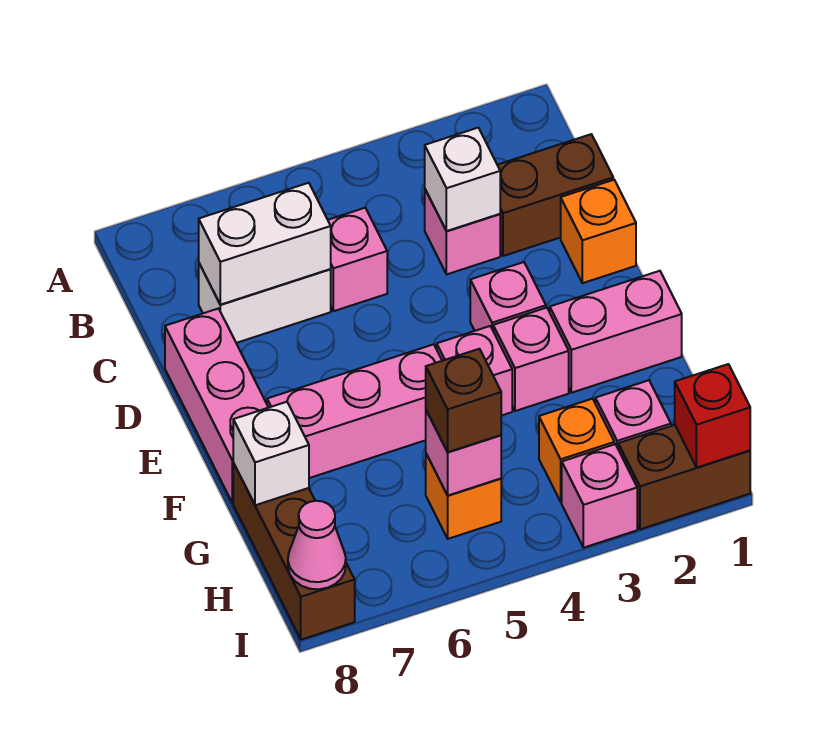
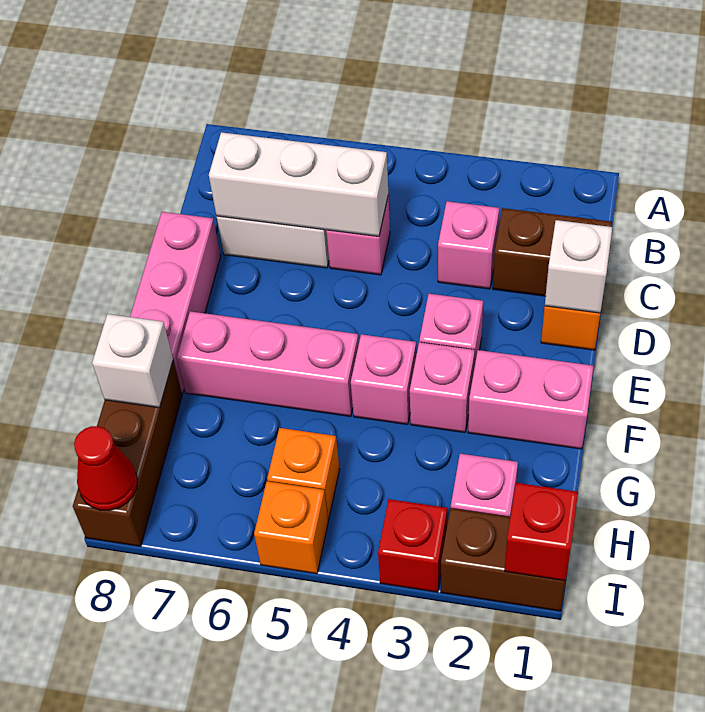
white brick C3 level 2 -> white brick D1 level 2
white brick C6:C7 level 2 -> white brick C5:C7 level 2
orange brick H3 level 1 -> orange brick I5 level 1
pink brick H5 level 2 -> none
brown brick H5 level 3 -> none
pink brick I3 level 1 -> red brick I3 level 1
pink cone I8 level 2 -> red cone I8 level 2

